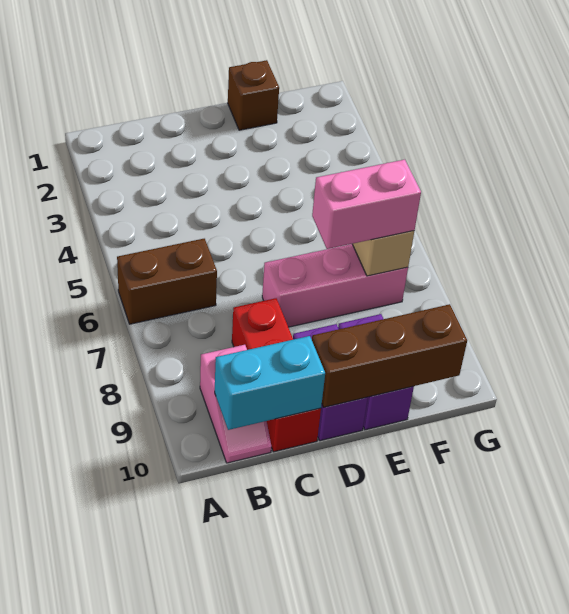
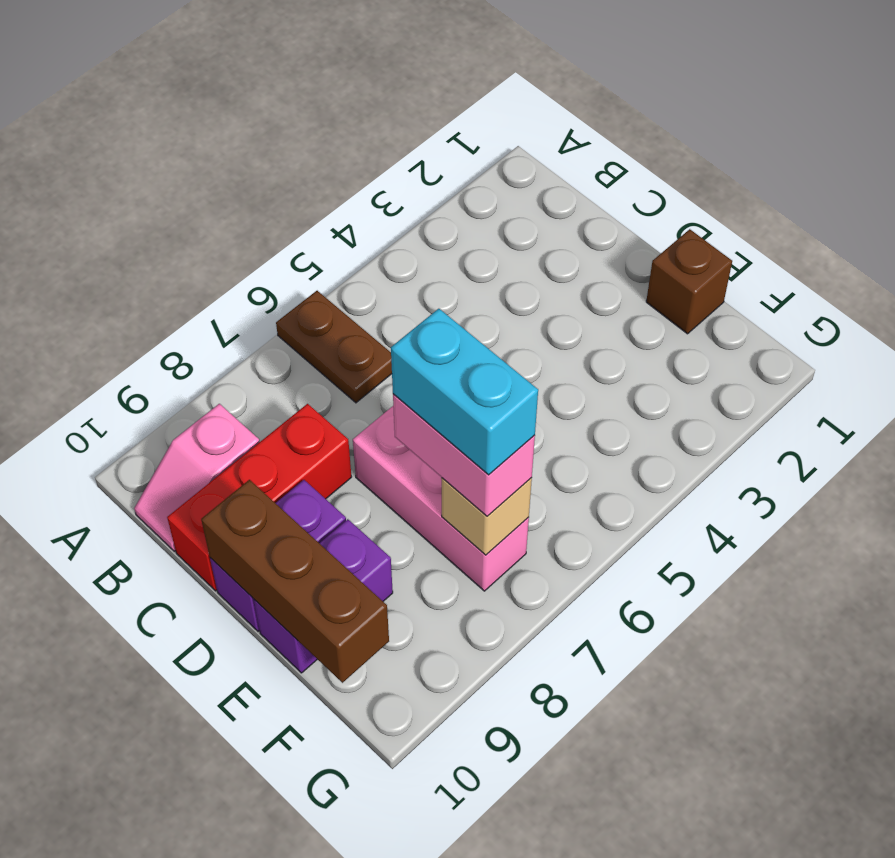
brown brick A6:B6 level 1 -> brown plate A6:B6 level 1
cyan brick B10:C10 level 2 -> cyan brick E7:F7 level 4

